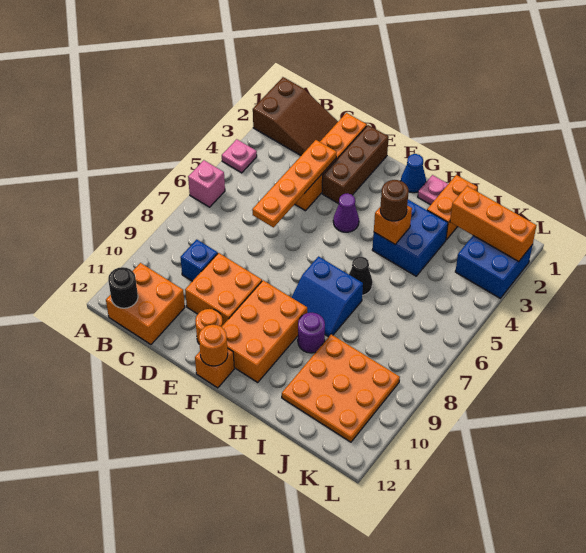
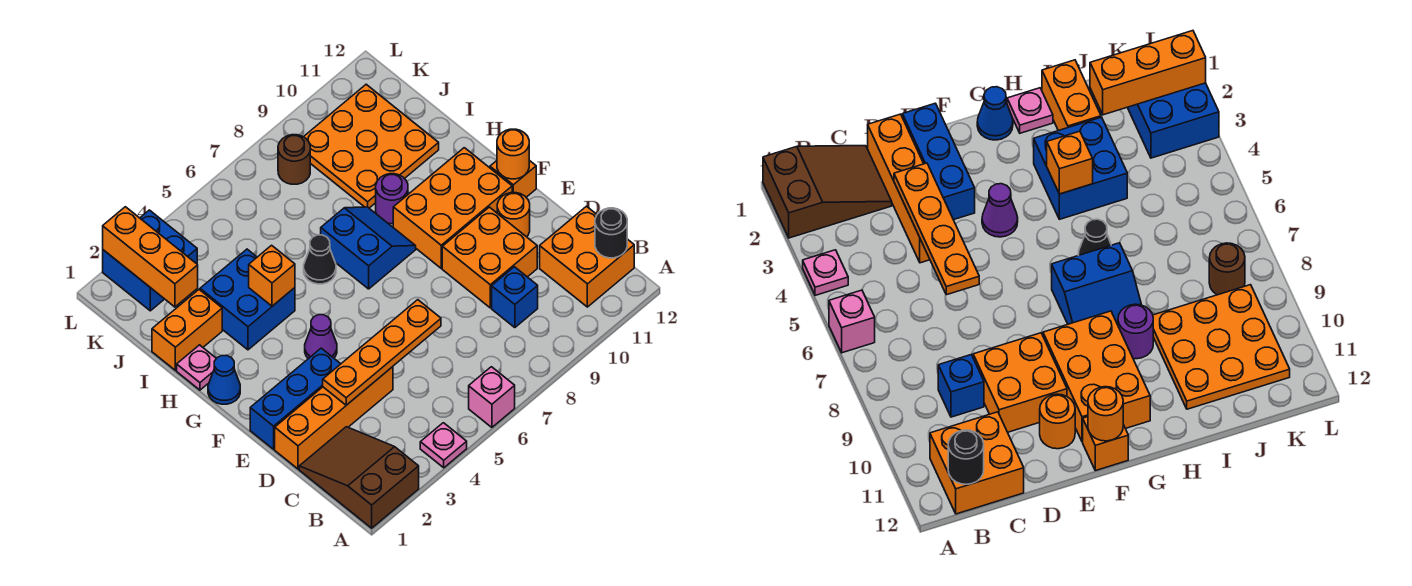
brown brick E1:E3 level 1 -> blue brick E1:E3 level 1
brown round brick H4 level 3 -> brown round brick K8 level 1

